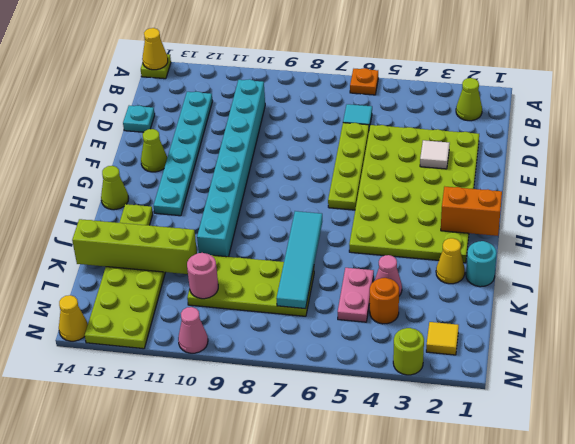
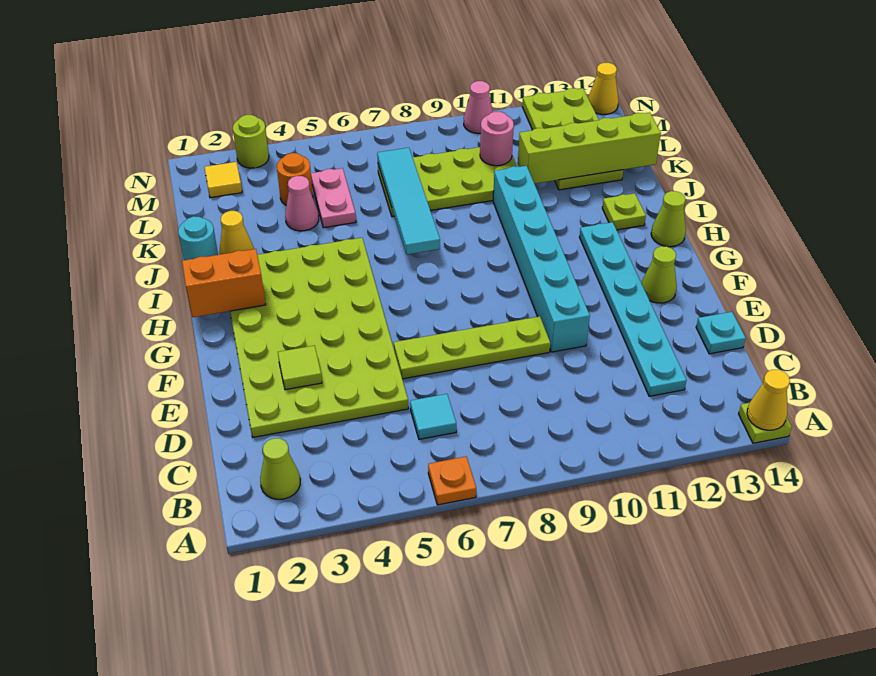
cyan brick C10:J10 level 1 -> cyan brick E10:J10 level 1
lime plate D6:G6 level 1 -> lime plate E6:E9 level 1
white tile E3 level 2 -> lime tile E3 level 2

